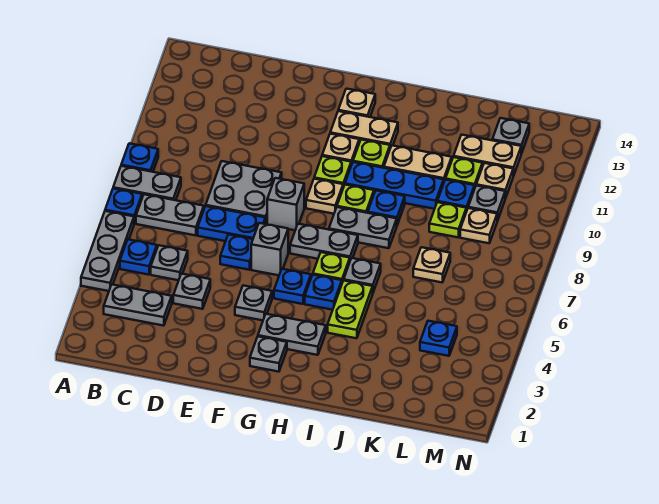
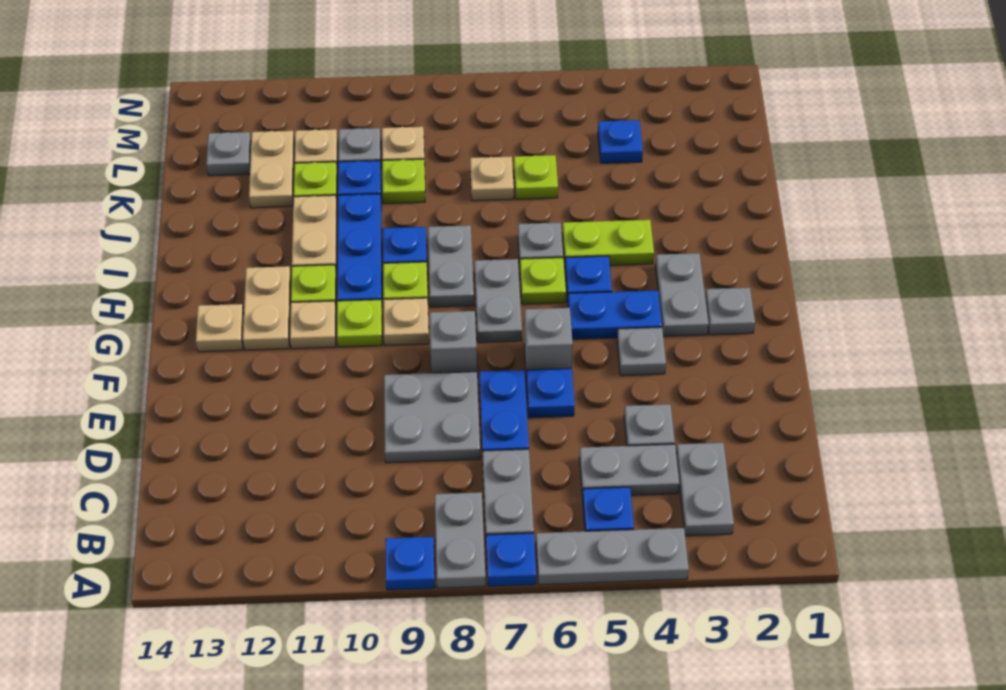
grey plate C5 level 1 -> grey plate C4:C5 level 1
blue plate G5 level 1 -> blue plate G4:G5 level 1
none -> lime plate K6 level 1

